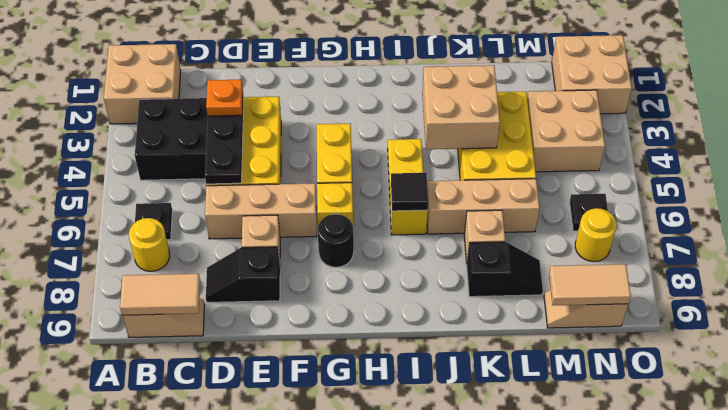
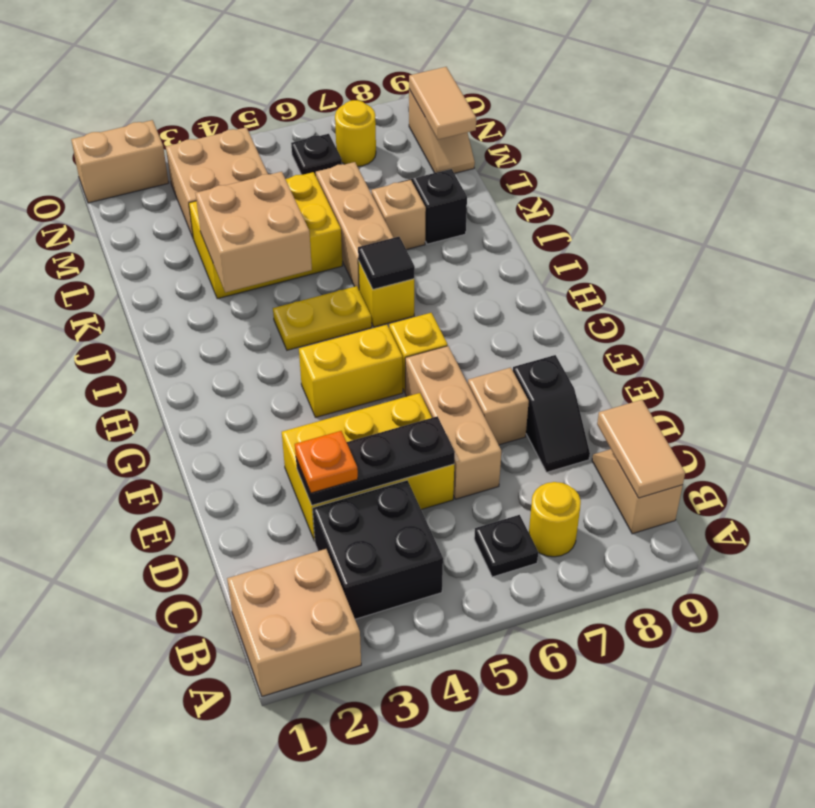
black round brick G7 level 1 -> none
tan brick N1:O2 level 1 -> tan brick O1:O2 level 1

